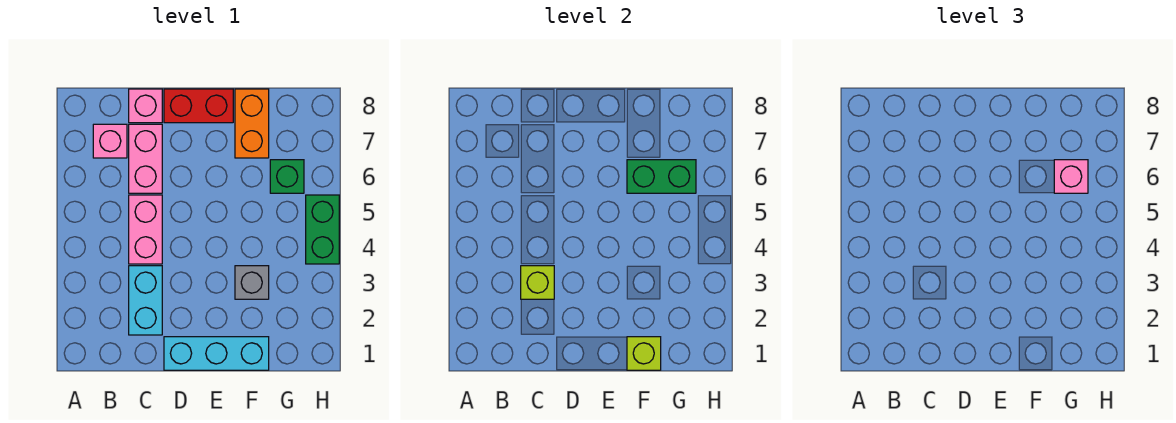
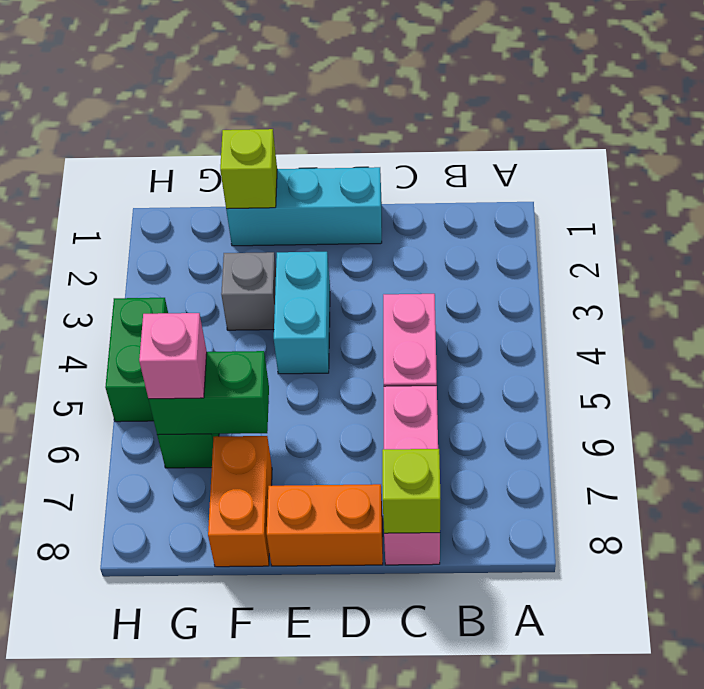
pink brick B7 level 1 -> none
cyan brick C2:C3 level 1 -> cyan brick E3:E4 level 1
lime brick C3 level 2 -> lime brick C8 level 2
red brick D8:E8 level 1 -> orange brick D8:E8 level 1

